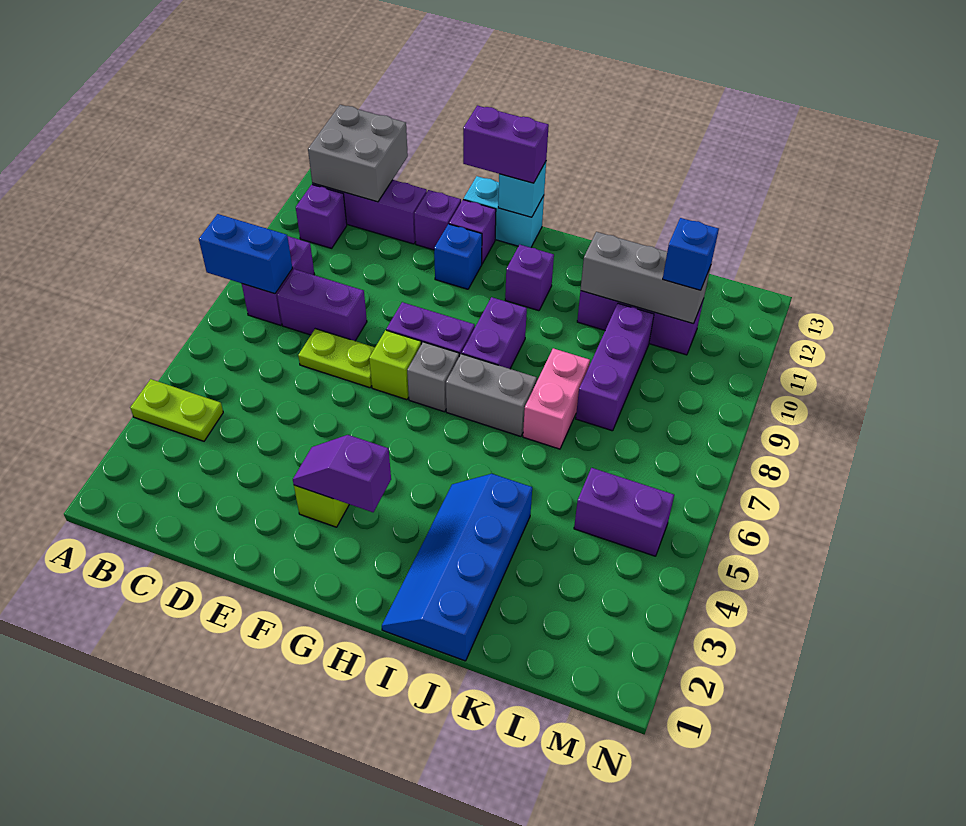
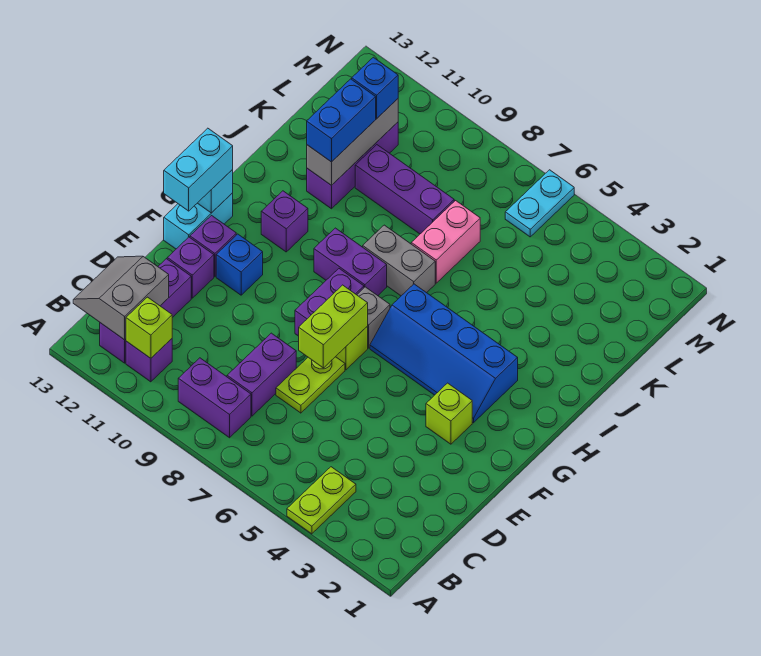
blue brick A8:B8 level 2 -> blue brick J11:K11 level 3
none -> lime brick B11 level 2
grey brick B12:C13 level 2 -> grey slope B12:C13 level 2 top 12
none -> lime brick E7:F7 level 2
purple slope F3:G3 level 2 top G -> none
purple brick F13:G13 level 3 -> cyan brick F13:G13 level 3
grey brick H7:I7 level 1 -> grey brick I7:I8 level 1
blue slope I1:J4 level 1 top J -> blue slope G3:H6 level 1 top H
pink brick J7:J8 level 1 -> pink brick J7:K7 level 1
purple brick L5:M5 level 1 -> none
none -> cyan plate M6:N6 level 1

